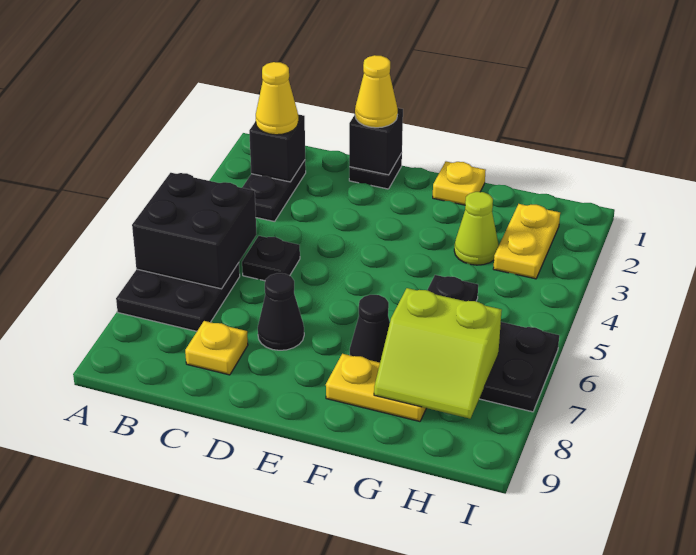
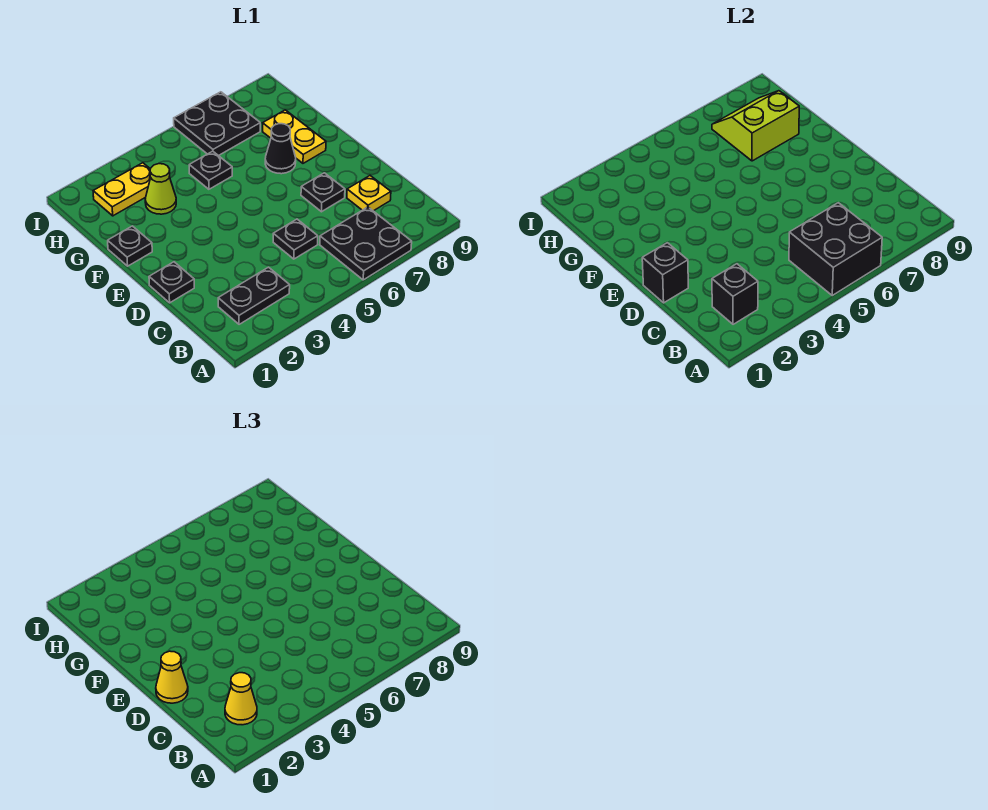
black cone D7 level 1 -> black plate D7 level 1
yellow plate F1 level 1 -> black plate F1 level 1
lime slope G7:H8 level 2 top 7 -> lime slope G7:H8 level 2 top G

